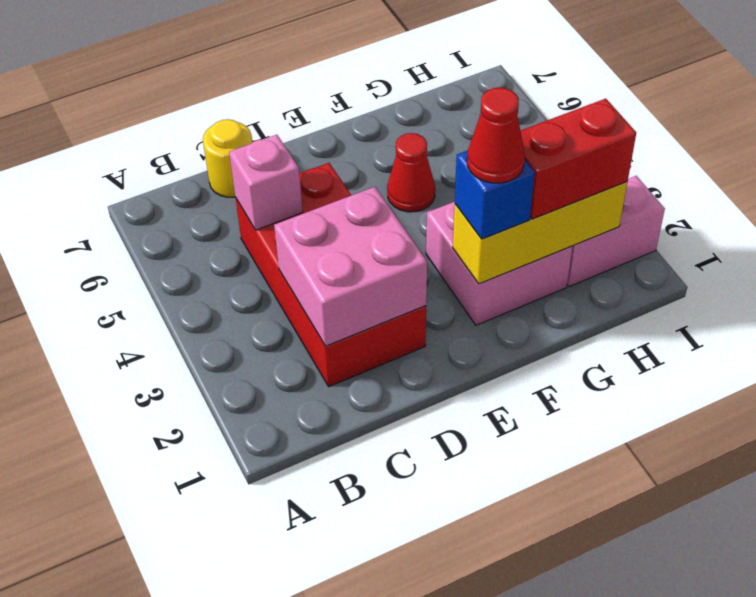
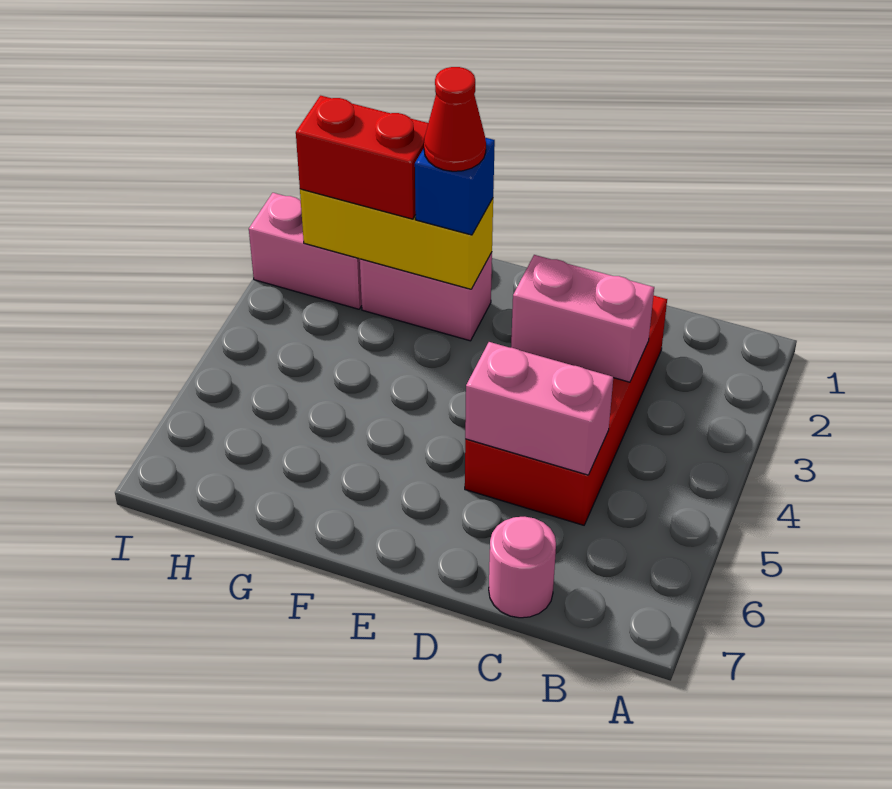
pink brick C2:D3 level 2 -> pink brick C3:D3 level 2
pink brick C5 level 2 -> pink brick C5:D5 level 2
yellow round brick C7 level 1 -> pink round brick C7 level 1
pink brick F2:G3 level 1 -> pink brick F2:G2 level 1
red cone F5 level 1 -> none

